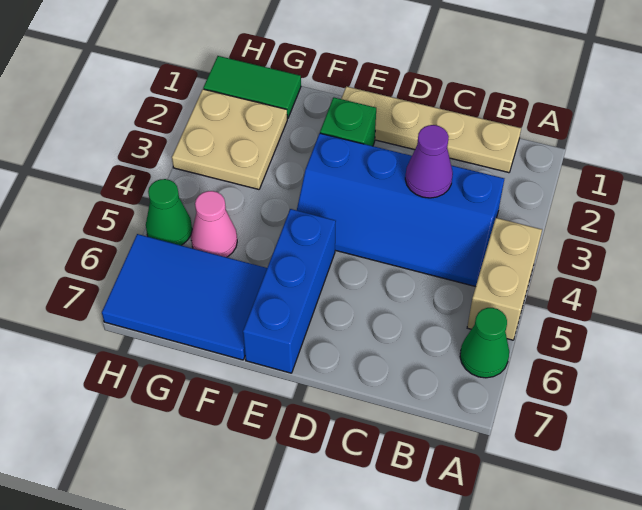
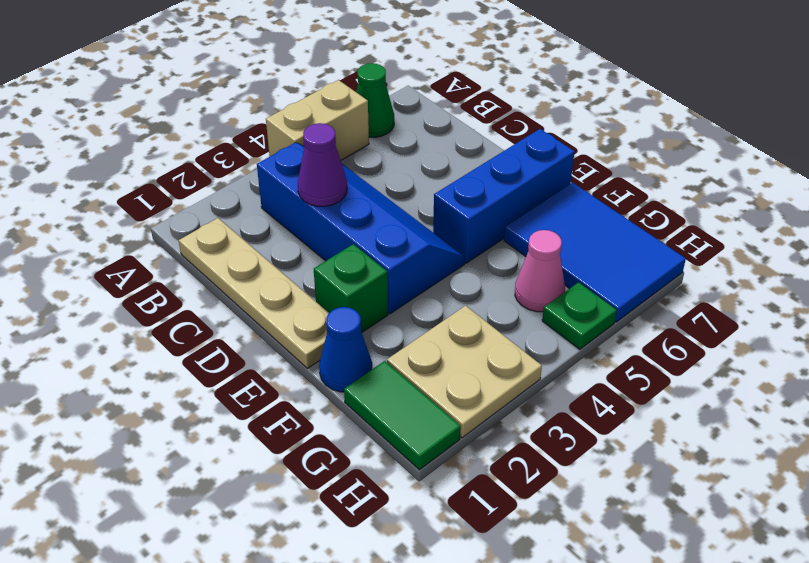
none -> blue cone F1 level 1
green cone H5 level 1 -> green plate H5 level 1

